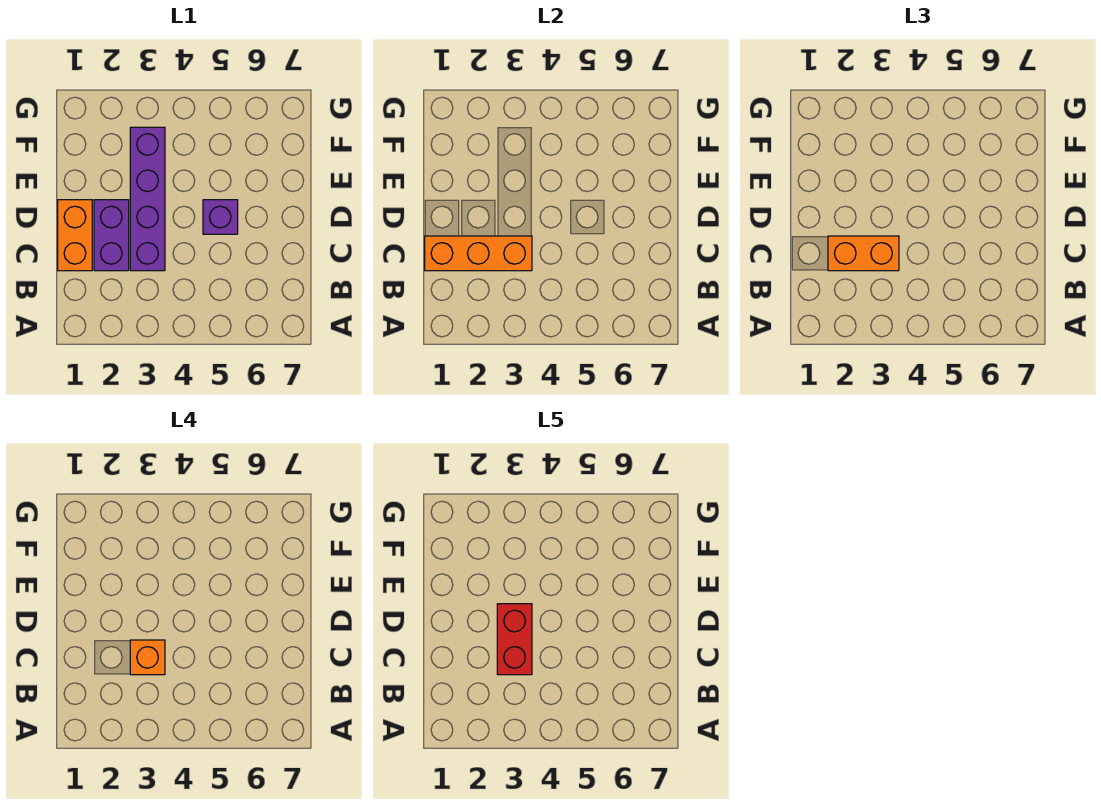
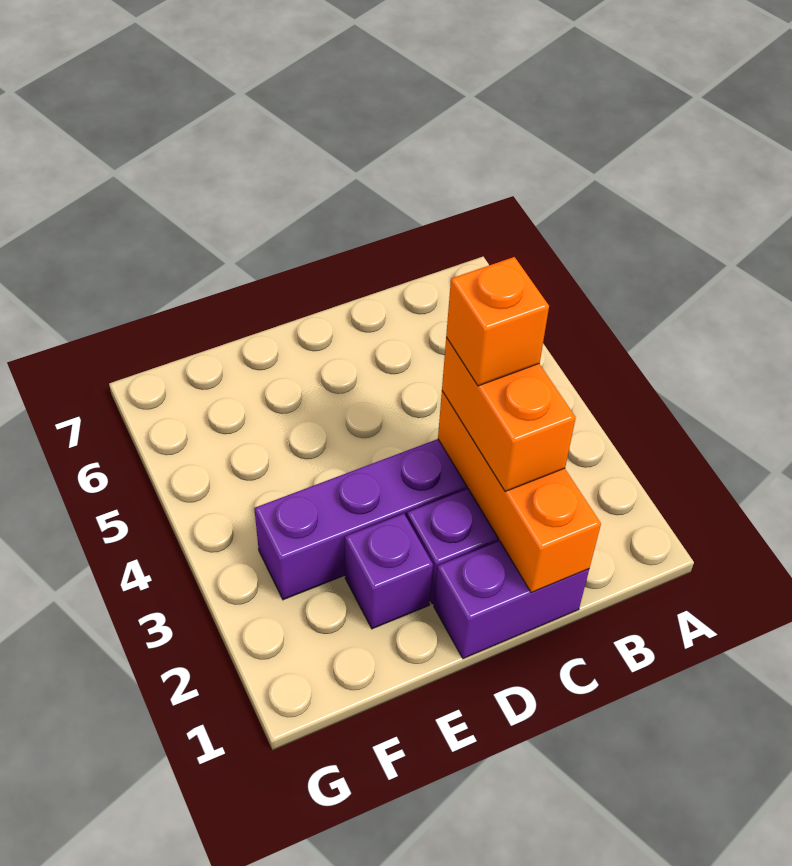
orange brick C1:D1 level 1 -> purple brick C1:D1 level 1
red brick C3:D3 level 5 -> none
purple brick D5 level 1 -> purple brick E2 level 1

